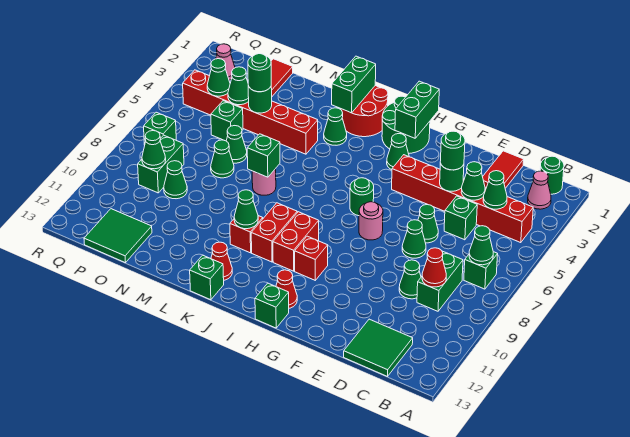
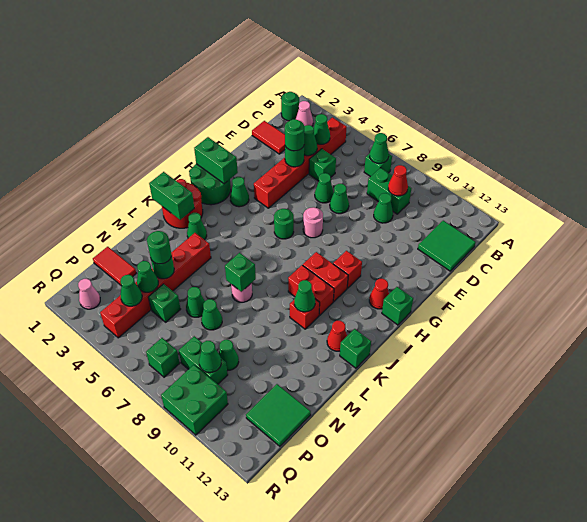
none -> green brick Q9:R10 level 1

